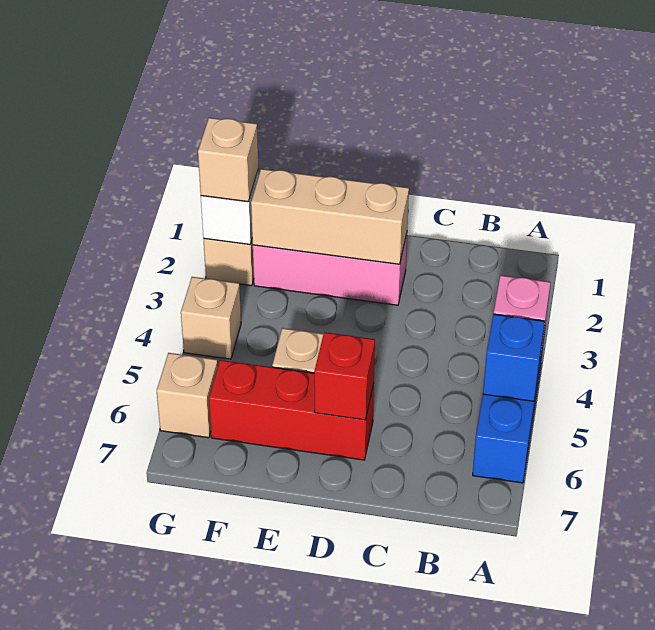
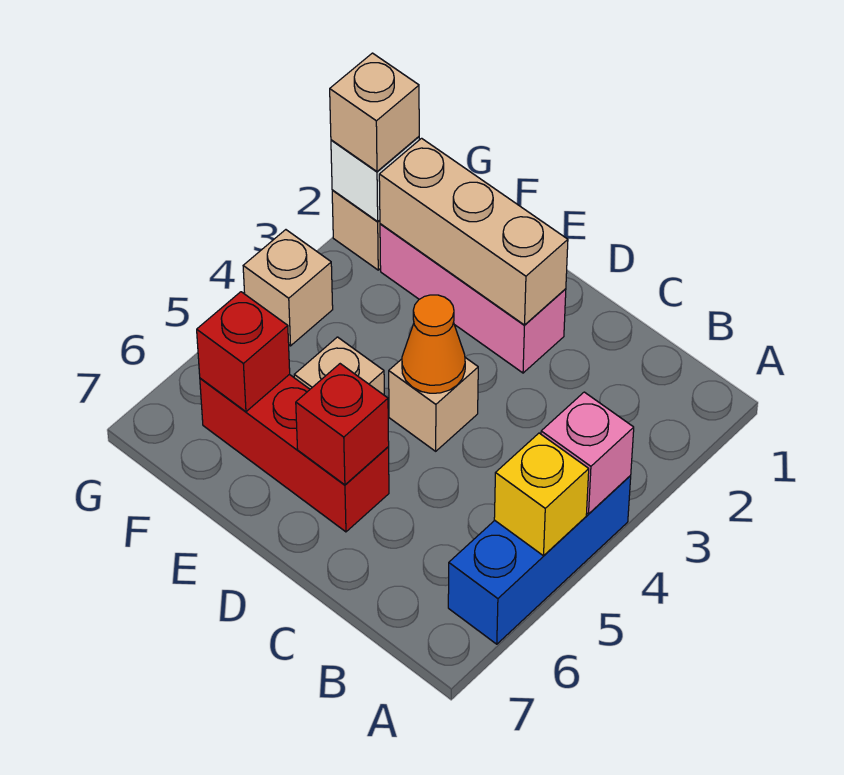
blue brick A5 level 2 -> yellow brick A5 level 2
none -> orange cone D4 level 2
none -> red brick F6 level 2
tan brick G6 level 1 -> tan brick D4 level 1

